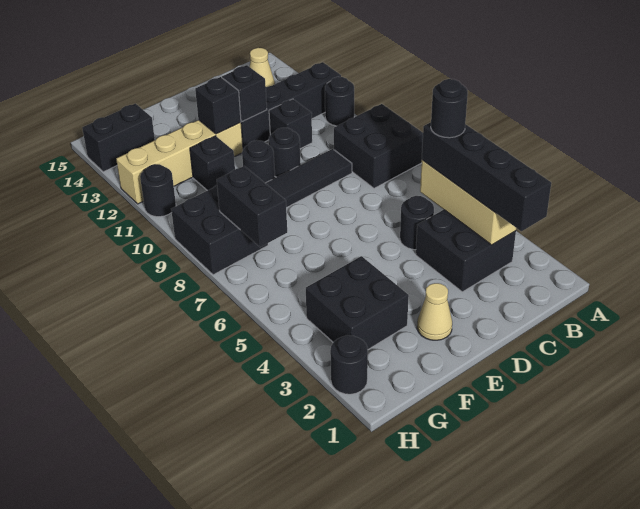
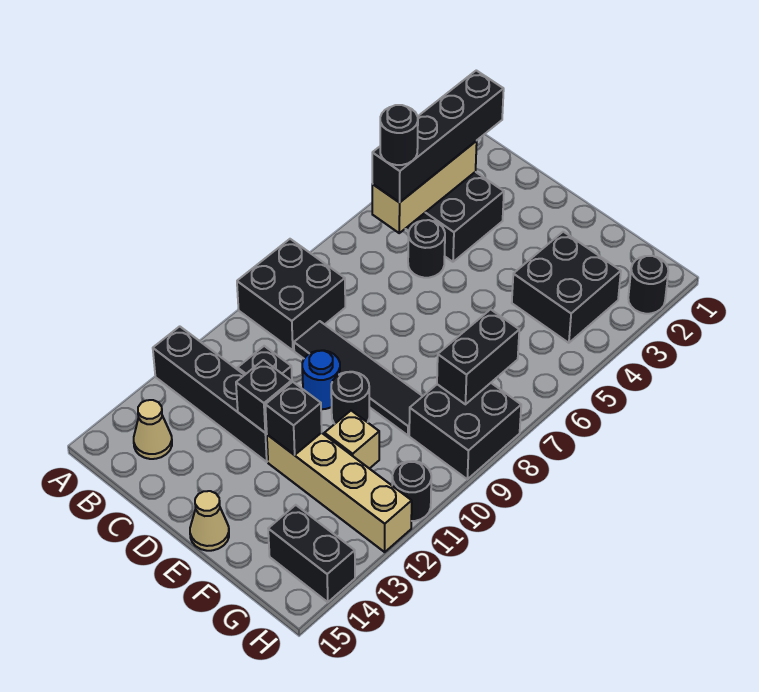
black round brick A11 level 1 -> none
black round brick D10 level 1 -> blue round brick D10 level 1
tan cone E2 level 1 -> tan cone E15 level 1
black brick F11 level 1 -> tan brick F11 level 1

